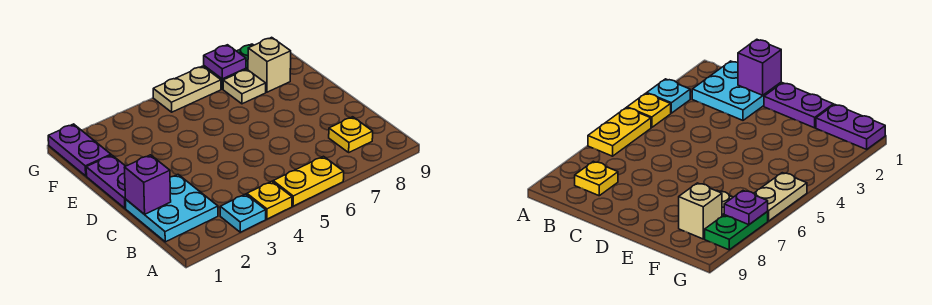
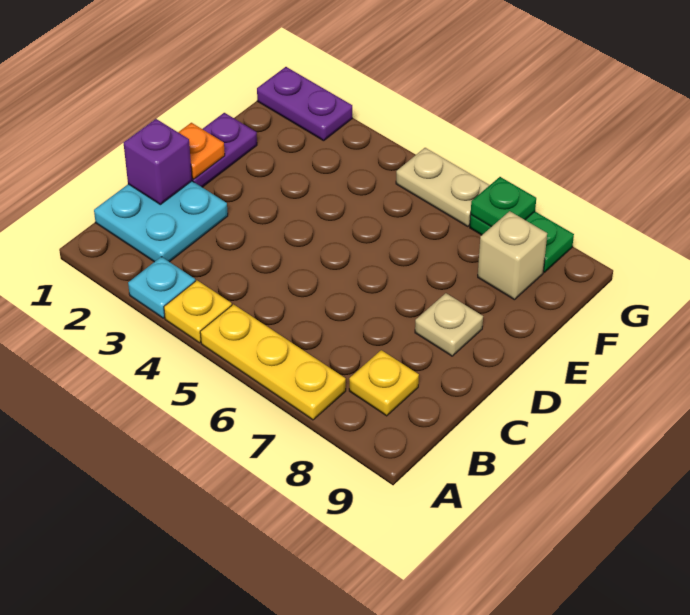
yellow plate A5:A6 level 1 -> yellow plate A5:A7 level 1
none -> orange plate D1 level 2
purple plate F1:G1 level 1 -> purple plate G1:G2 level 1
tan plate F7 level 1 -> tan plate D8 level 1
purple plate G7 level 2 -> green plate G7 level 2

